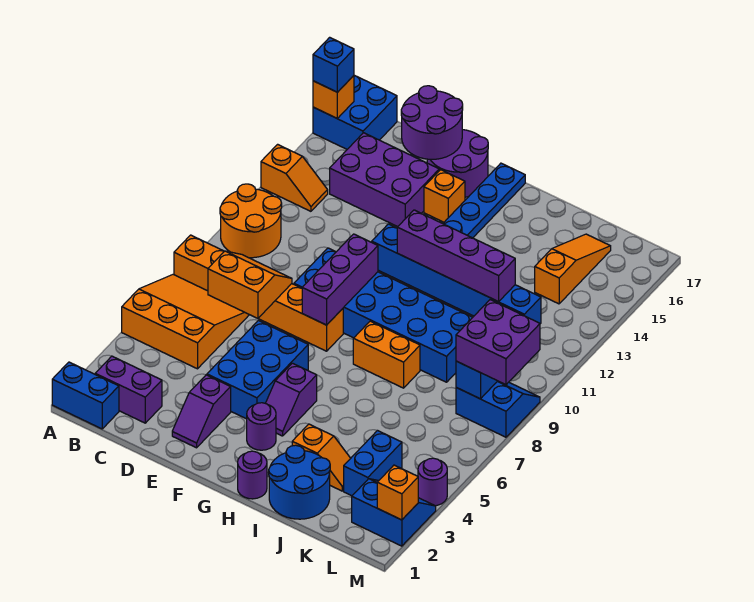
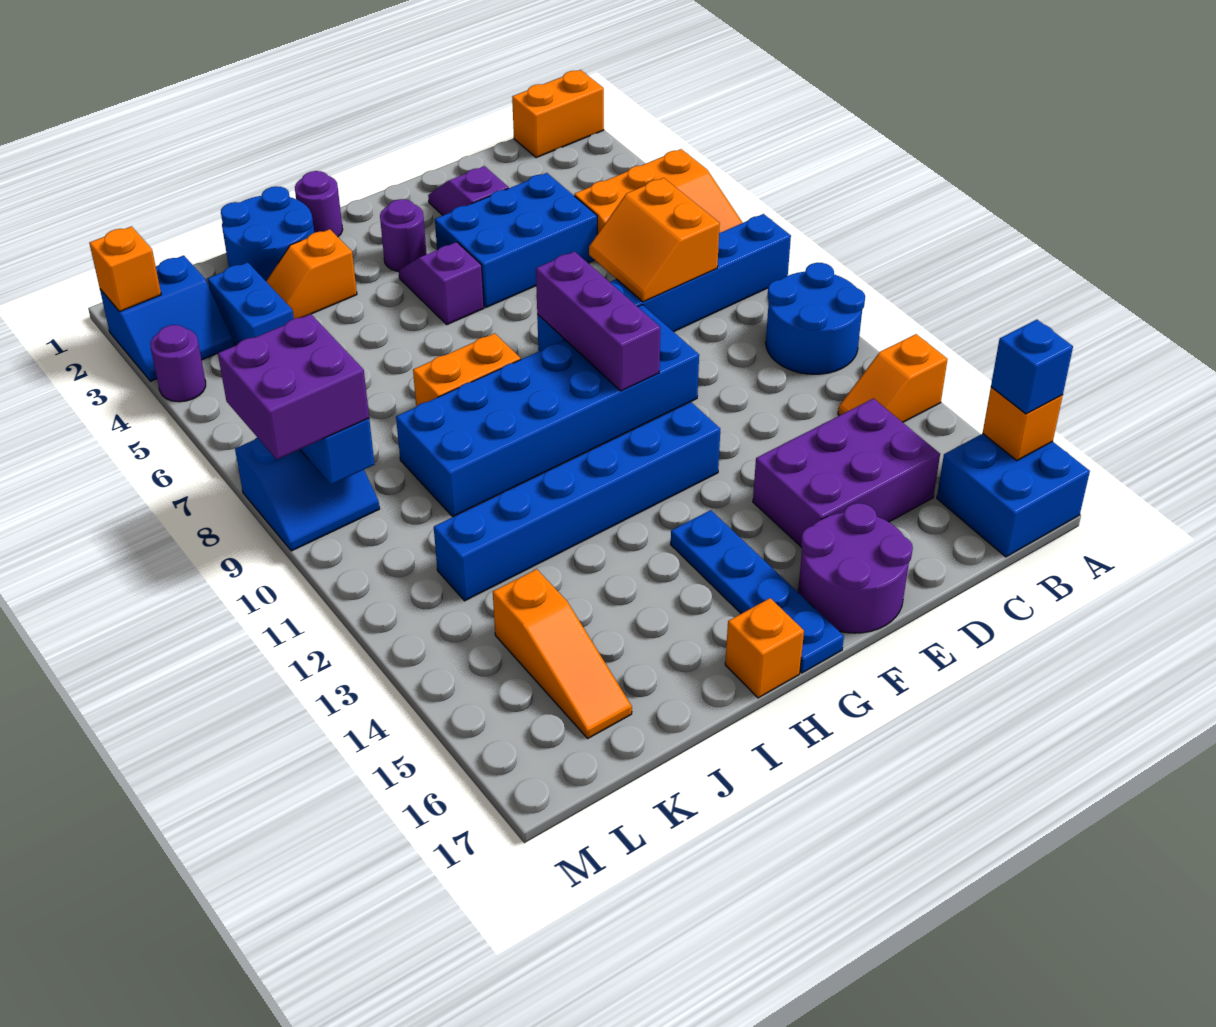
blue brick A1:B1 level 1 -> orange brick A1:B1 level 1
orange brick A8:F8 level 1 -> blue brick A8:F8 level 1
orange round brick A10:B11 level 1 -> blue round brick A10:B11 level 1
purple brick B2:C2 level 1 -> none
orange slope C7:D8 level 2 top 7 -> orange slope C7:D8 level 2 top C
purple round brick D16:E17 level 2 -> none
blue brick E4:F6 level 1 -> blue brick D4:F5 level 1
orange brick F15 level 1 -> orange brick H17 level 1
purple brick G12:J12 level 2 -> none

